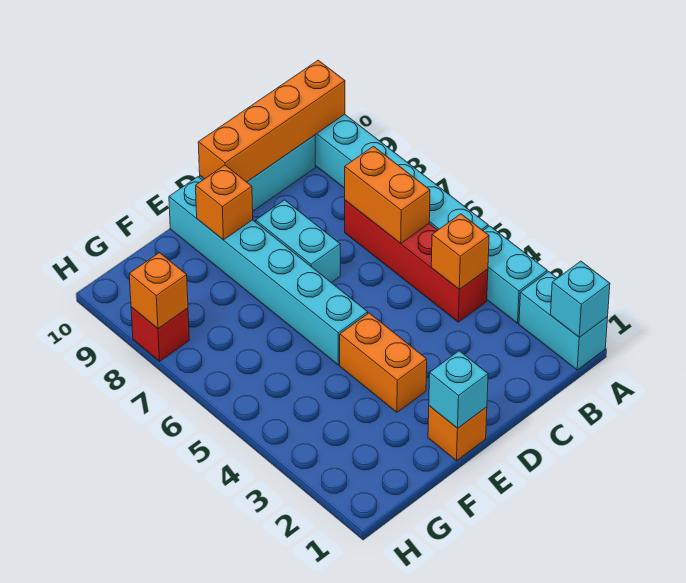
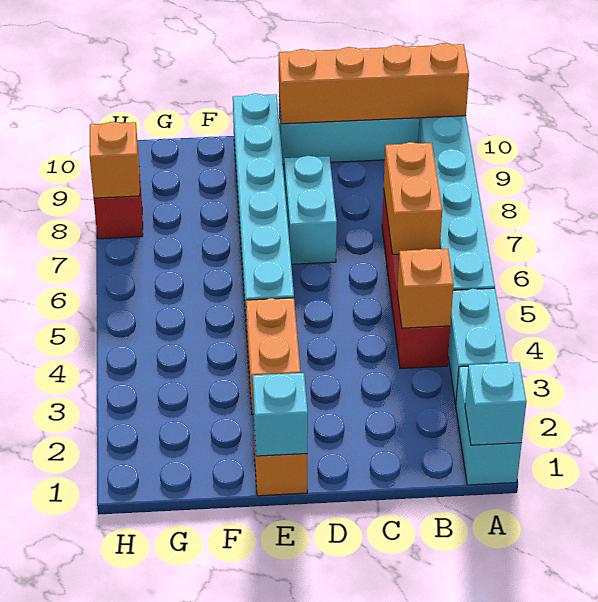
orange brick E9 level 2 -> none

